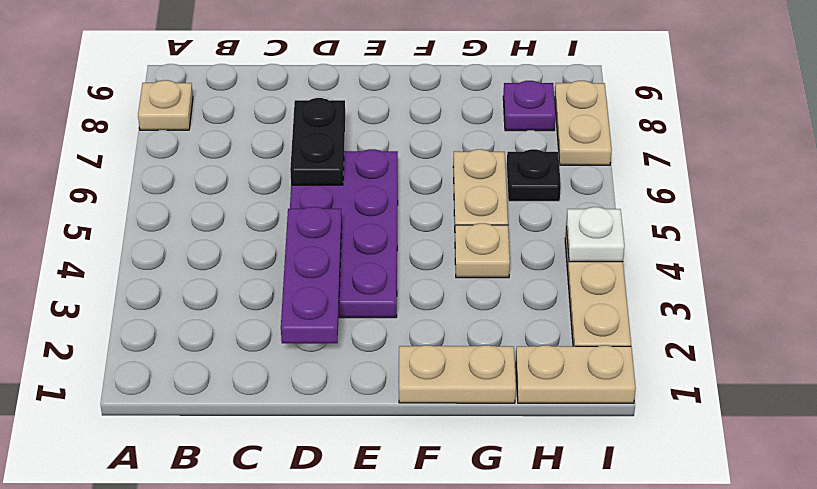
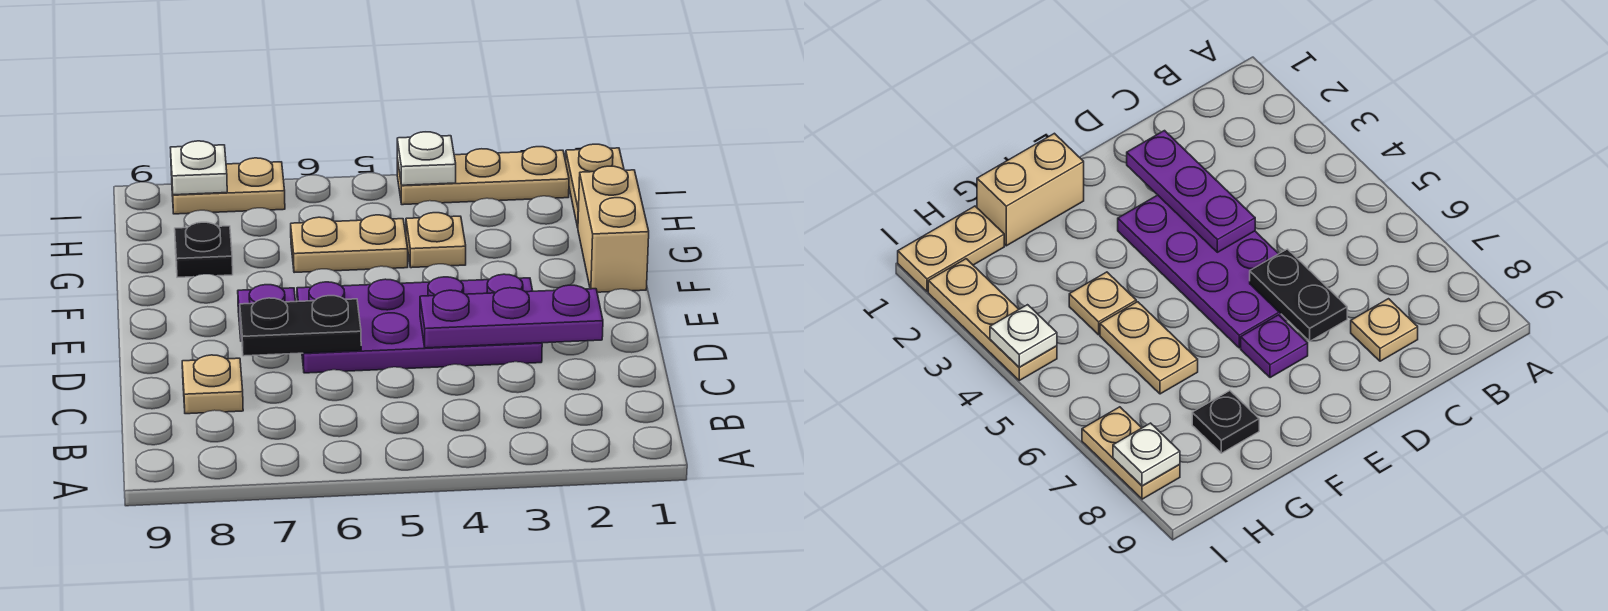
tan plate A8 level 1 -> tan plate C8 level 1
tan plate F1:G1 level 1 -> tan brick F1:G1 level 1
black plate H6 level 1 -> black plate G8 level 1
purple plate H8 level 1 -> purple plate E7 level 1
none -> white plate I8 level 2

